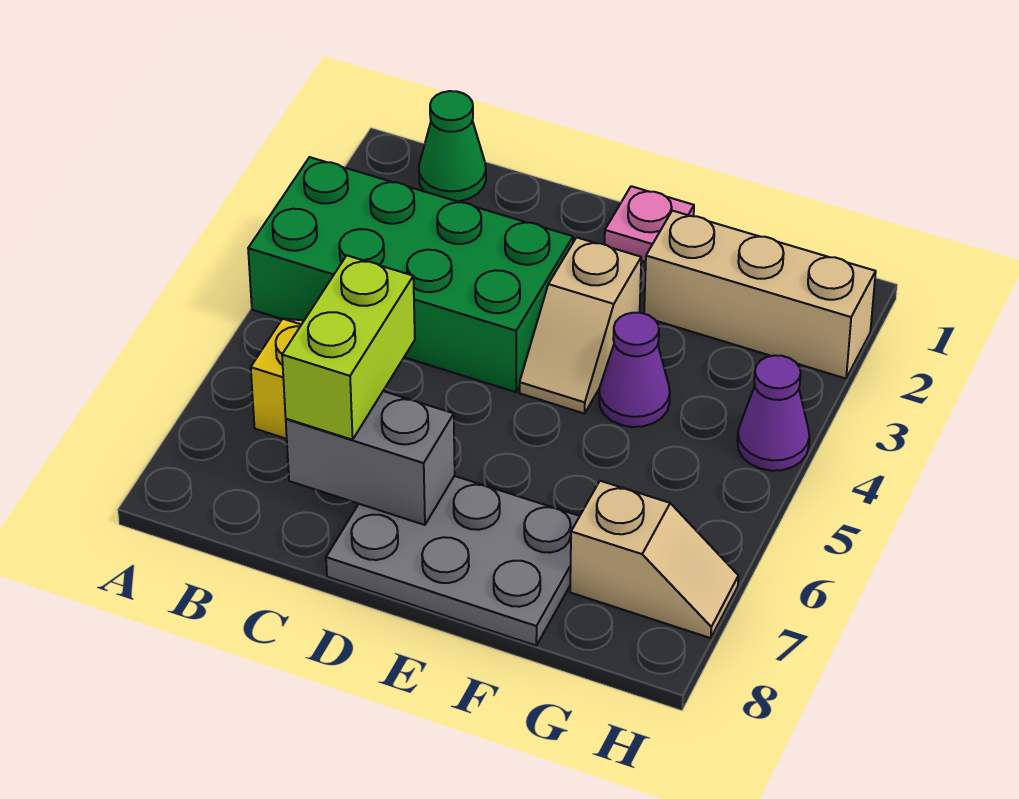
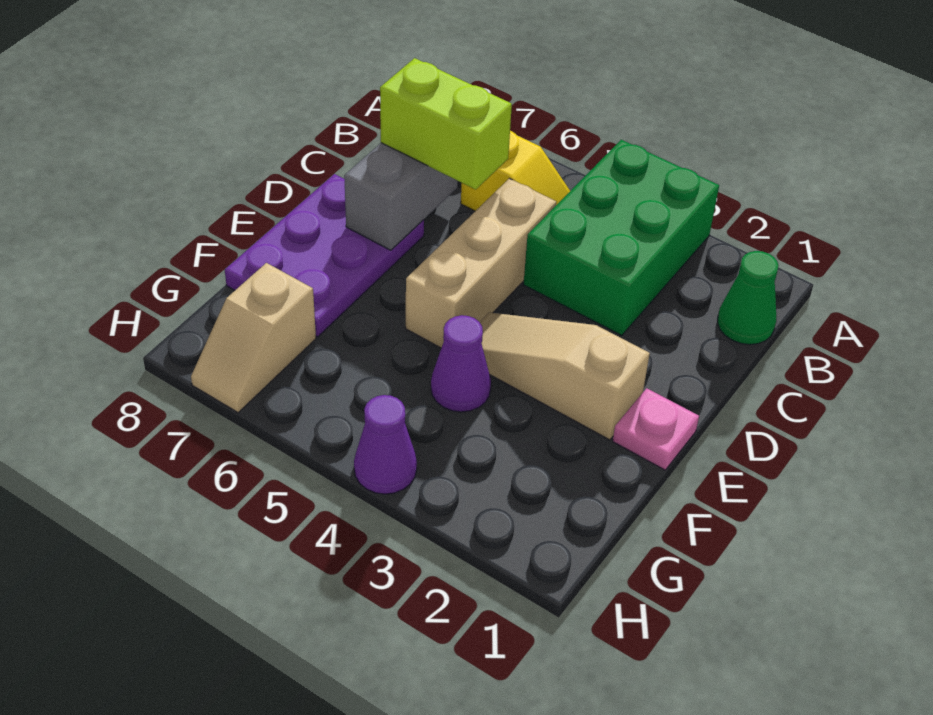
green brick A3:D4 level 1 -> green brick A3:C4 level 1
grey plate D7:F8 level 1 -> purple plate D7:F8 level 1
tan slope E3:E4 level 1 top 3 -> tan slope E2:E4 level 1 top 2
tan brick F2:H2 level 1 -> tan brick C5:E5 level 1

